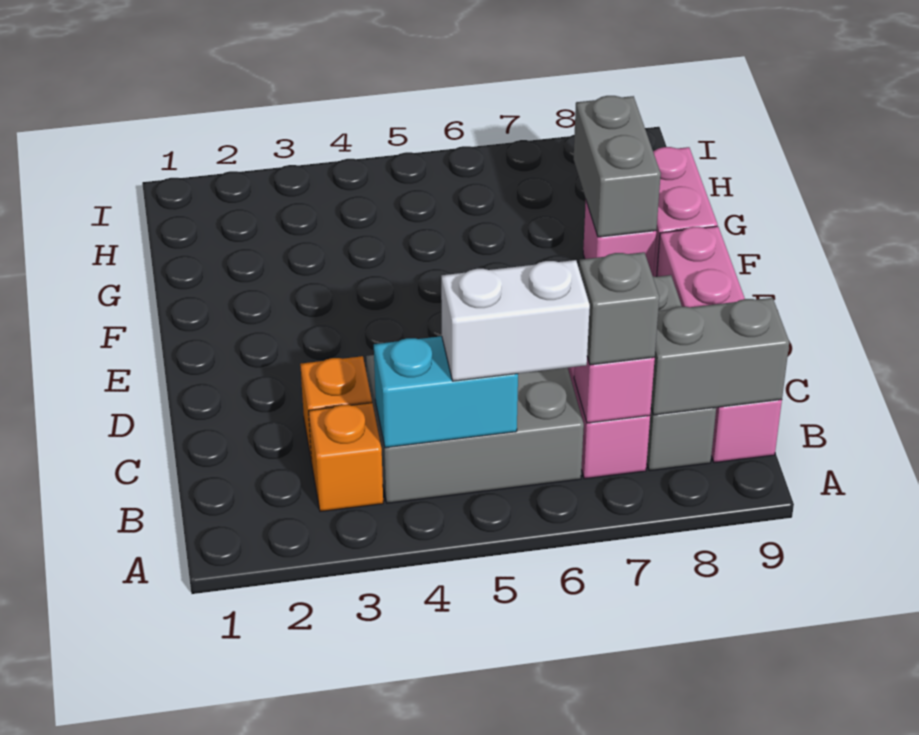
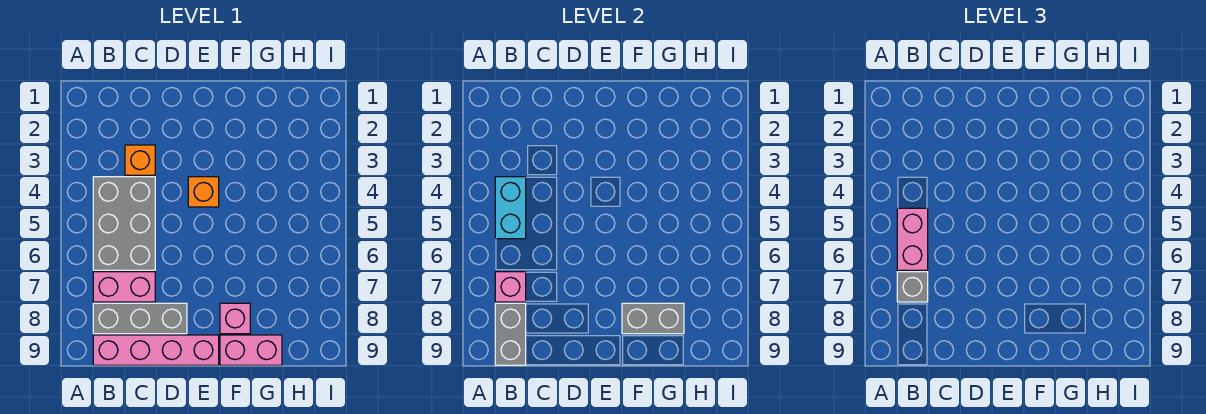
orange brick B3 level 1 -> orange brick E4 level 1
white brick B5:B6 level 3 -> pink brick B5:B6 level 3

